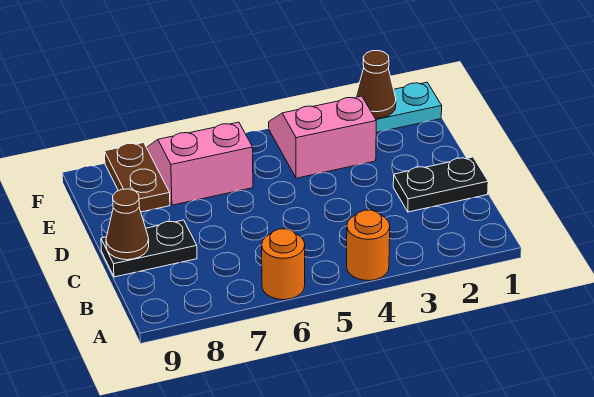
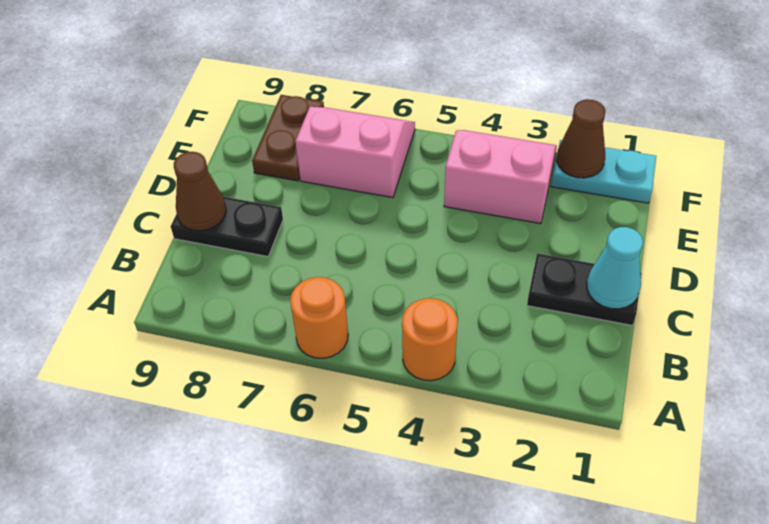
none -> cyan cone C1 level 2

